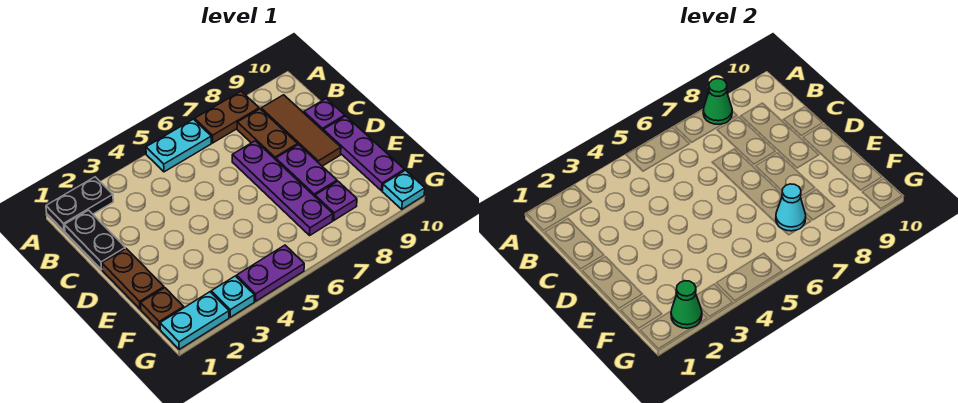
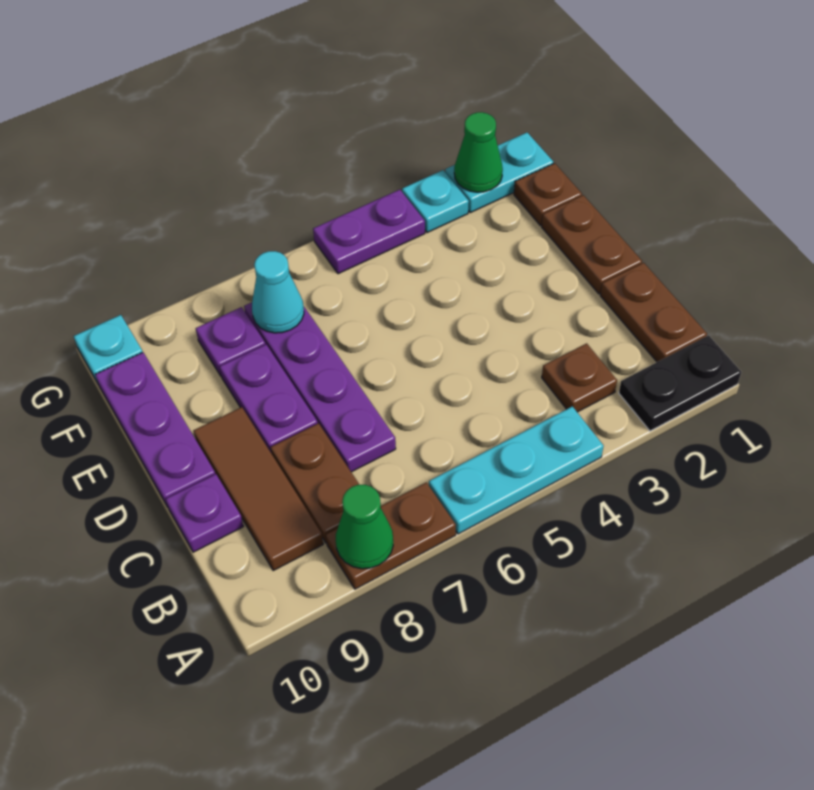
cyan plate A5:A6 level 1 -> cyan plate A4:A6 level 1
black plate B1:C1 level 1 -> brown plate B1:C1 level 1
none -> brown plate B3 level 1

